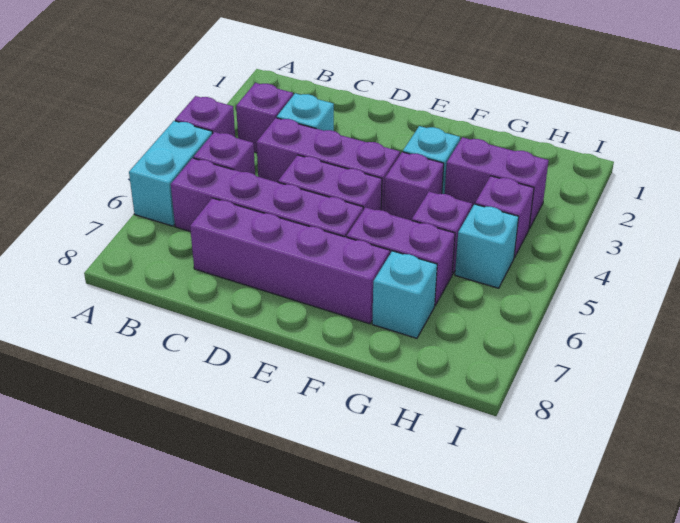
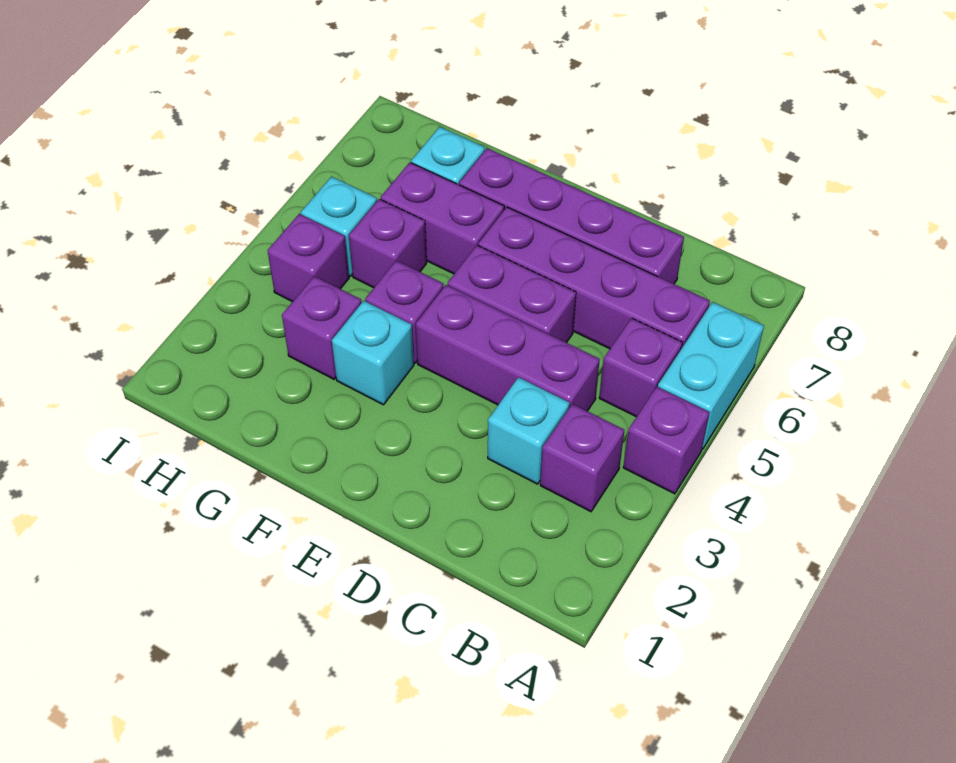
purple brick G3:H3 level 1 -> purple brick G3 level 1

